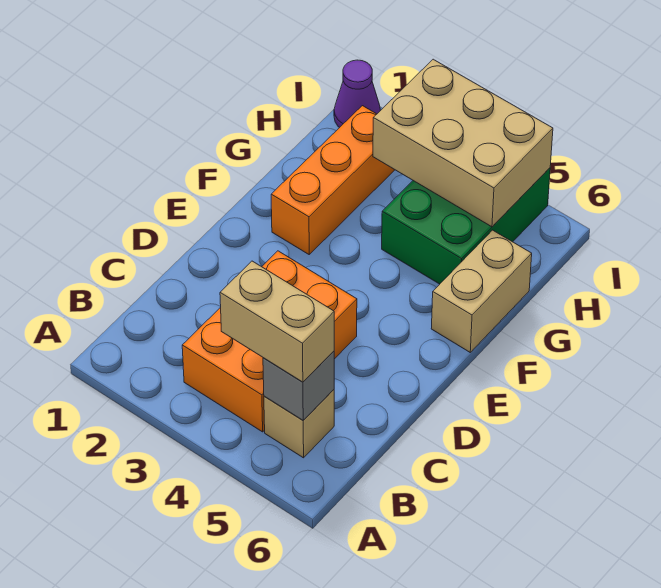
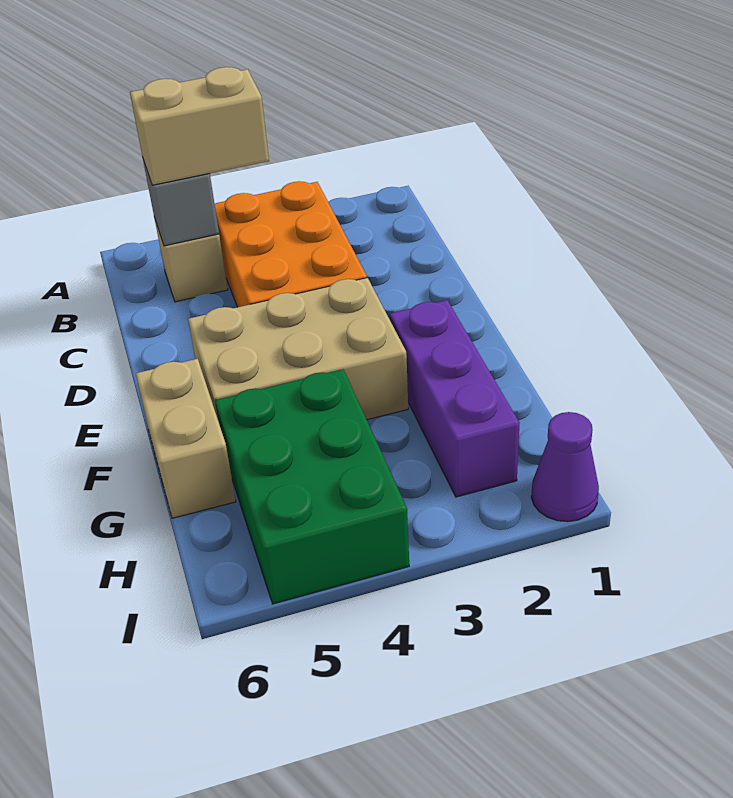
orange brick F2:H2 level 1 -> purple brick F2:H2 level 1
tan brick H3:I5 level 2 -> tan brick E3:F5 level 1

